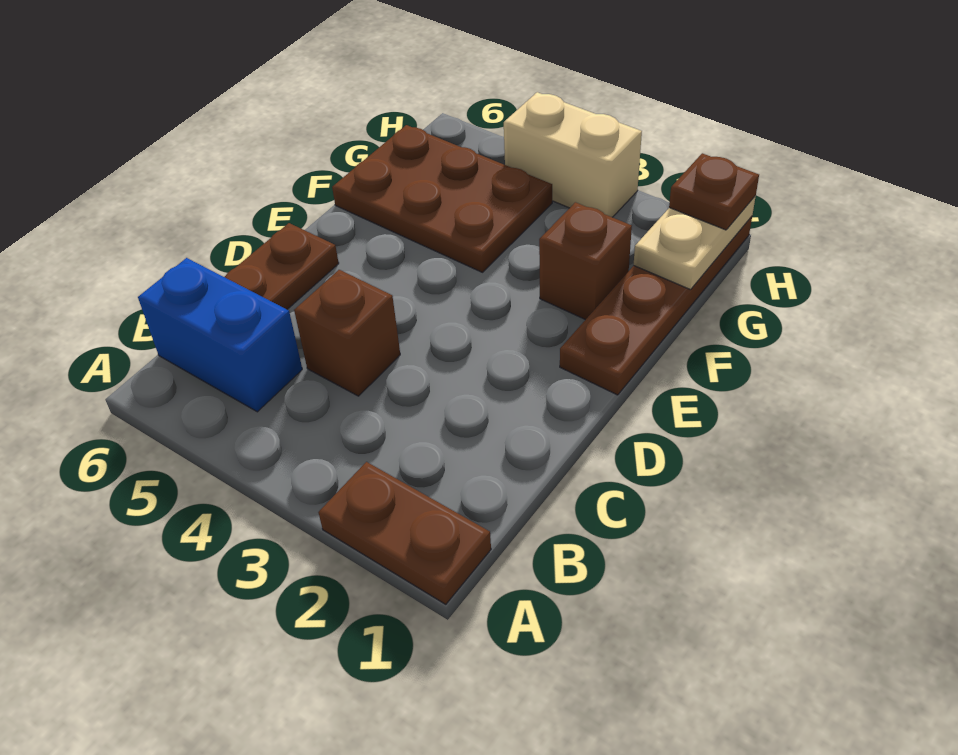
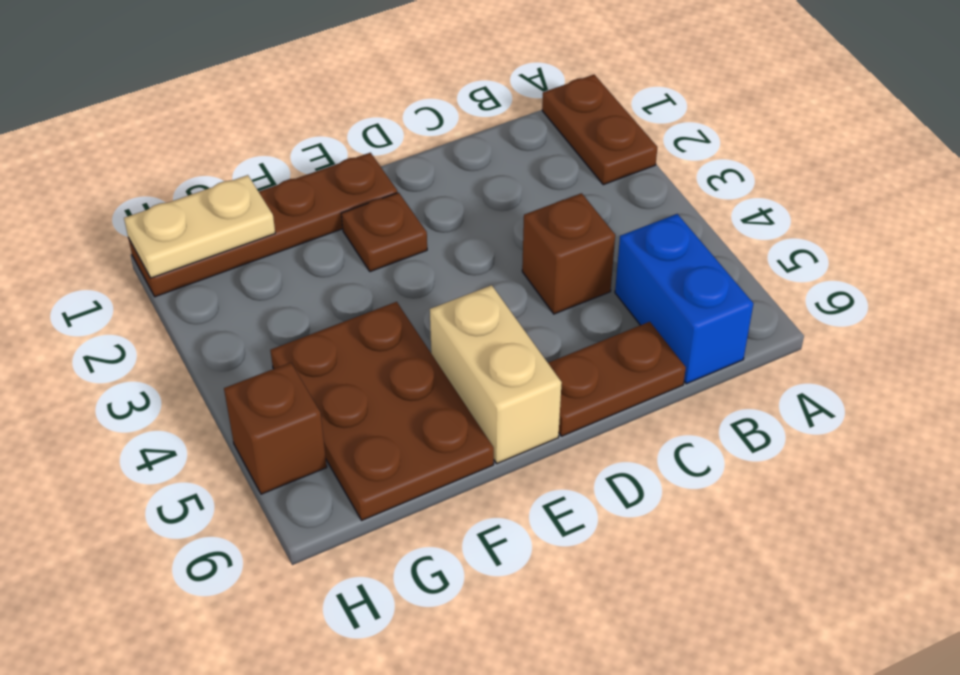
brown brick F2 level 1 -> brown brick H5 level 1
brown plate H1 level 3 -> brown plate E2 level 1
tan brick H3:H4 level 1 -> tan brick E5:E6 level 1

